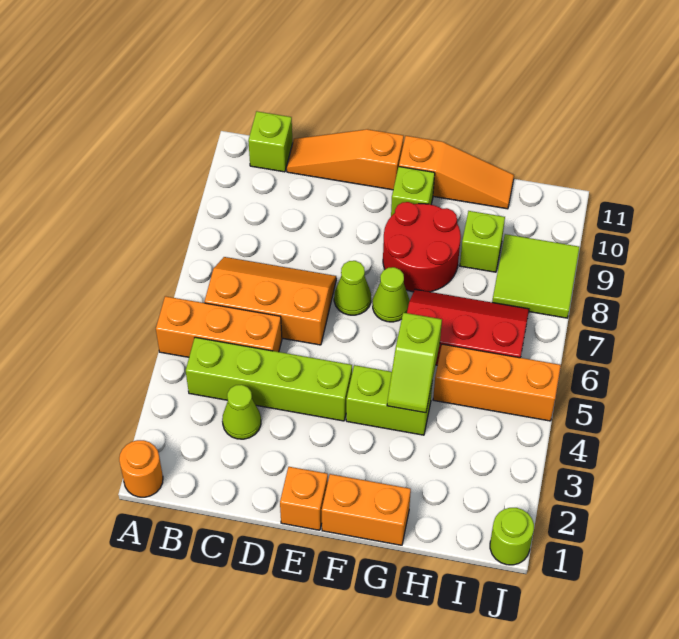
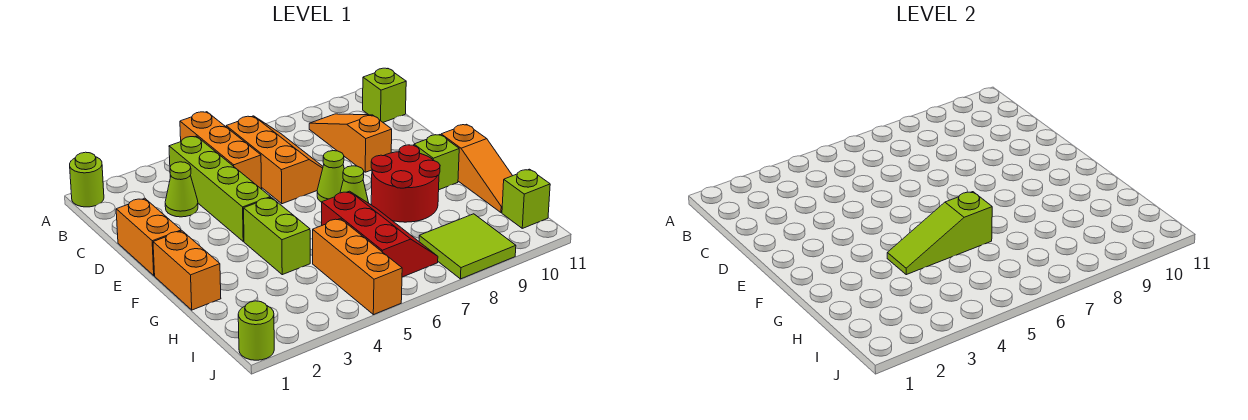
orange round brick A1 level 1 -> lime round brick A1 level 1
orange slope C11:E11 level 1 top E -> orange slope B9:D9 level 1 top D
orange brick E1 level 1 -> orange brick D1:E1 level 1
lime slope G4:G5 level 2 top 5 -> lime slope G4:G6 level 2 top 6
lime brick H9 level 1 -> lime brick I11 level 1

